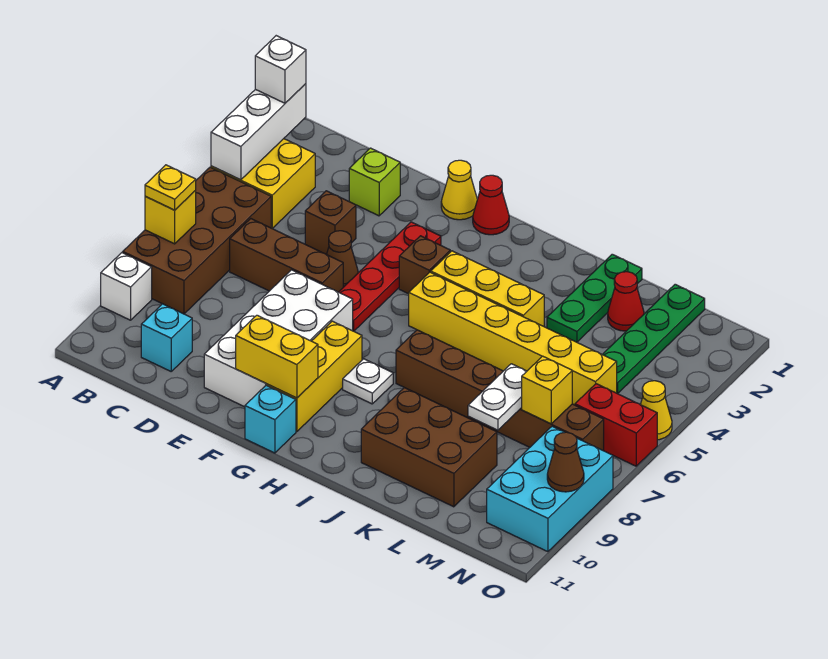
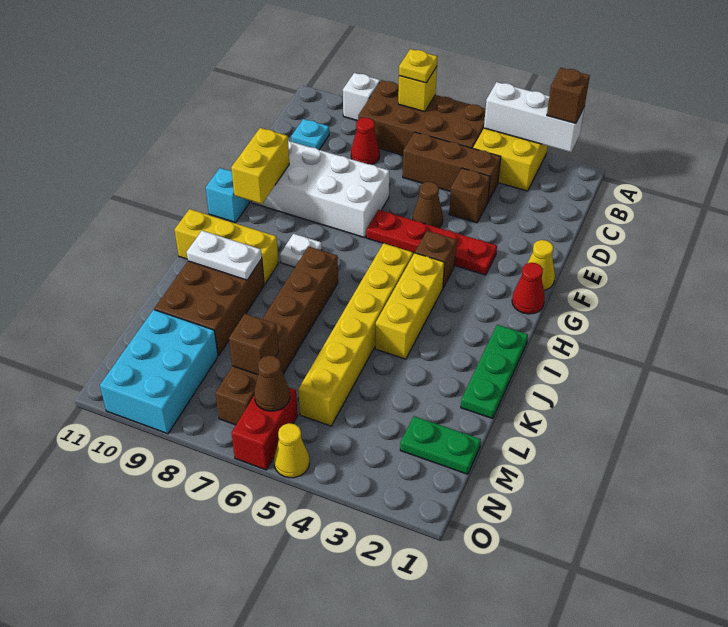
white brick A2 level 3 -> brown brick A2 level 3
brown brick C6:E6 level 1 -> brown brick C4:C6 level 1
cyan brick C10 level 1 -> cyan plate C10 level 1
lime brick D2 level 1 -> none
yellow brick G8:G10 level 1 -> yellow brick I9:I11 level 1
green plate K1:K3 level 1 -> green plate I1:K1 level 1
red cone L2 level 1 -> red cone C8 level 1
white plate L7:L8 level 2 -> white plate J9:J10 level 2
green plate M1:M4 level 1 -> green plate M1:M2 level 1
yellow brick M7 level 2 -> brown brick M7 level 2
cyan brick N8:O10 level 1 -> cyan brick M9:O10 level 1
brown cone O9 level 2 -> brown cone N6 level 2

